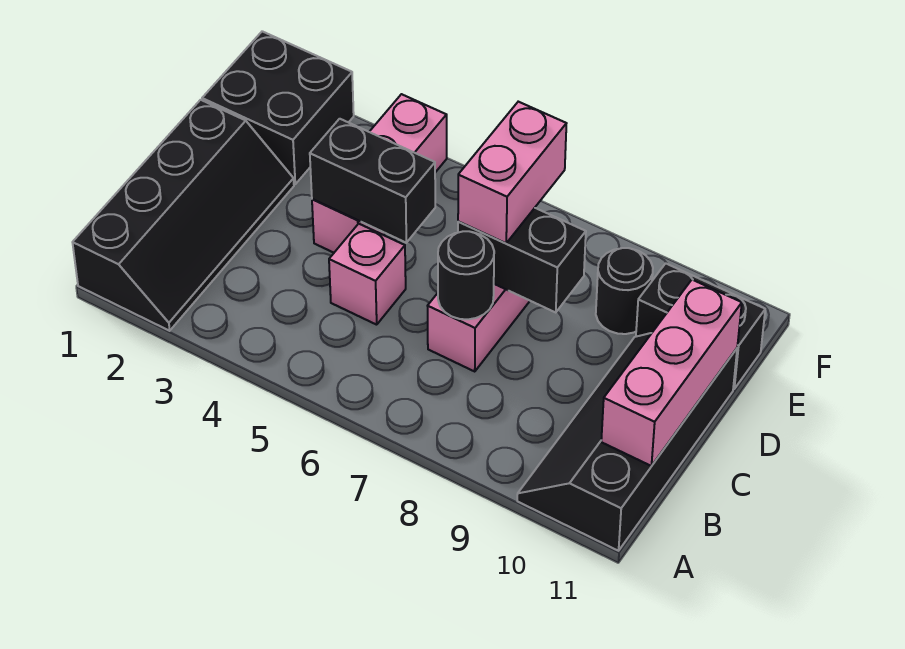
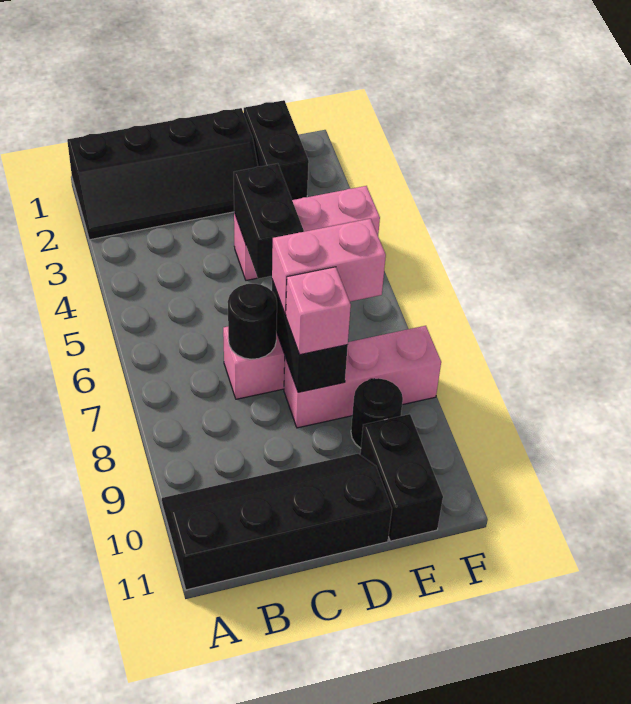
pink brick B11:D11 level 2 -> pink brick D8:F8 level 1
pink brick C5 level 1 -> pink brick D8 level 3
black brick E1:F2 level 1 -> black brick E1:E2 level 1

